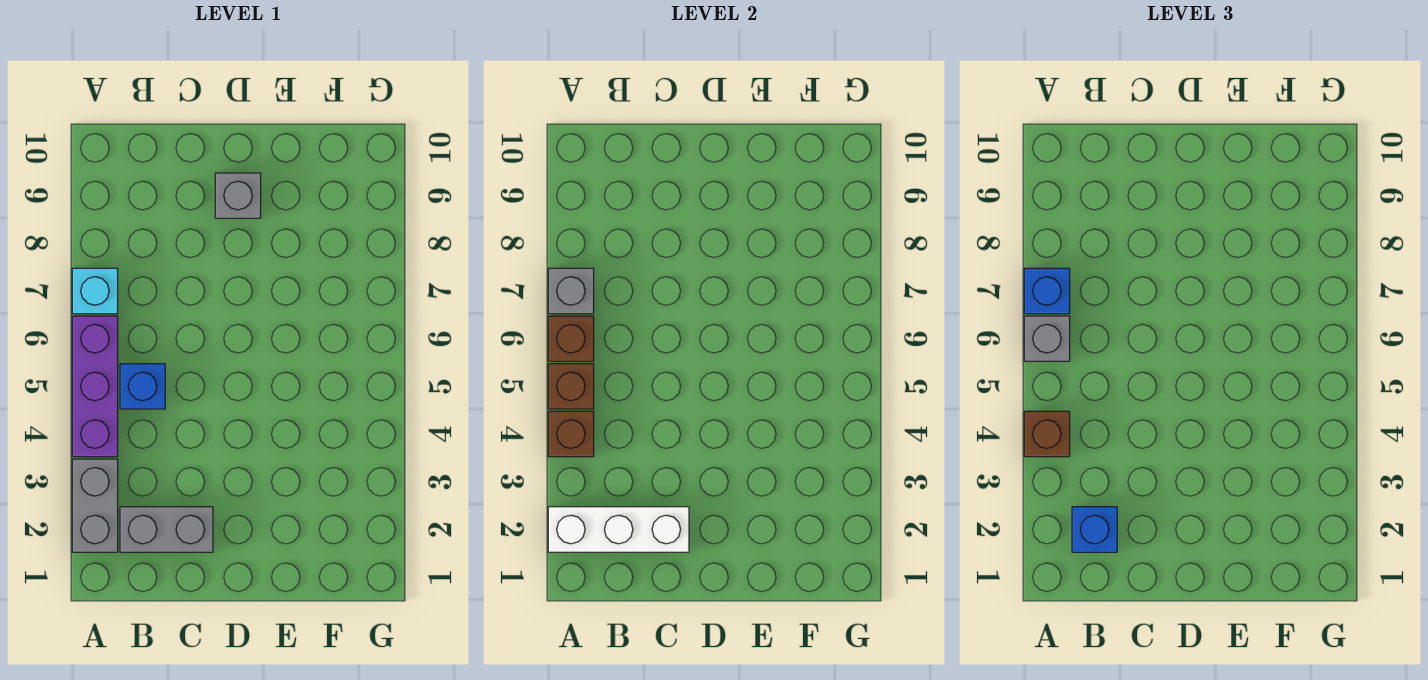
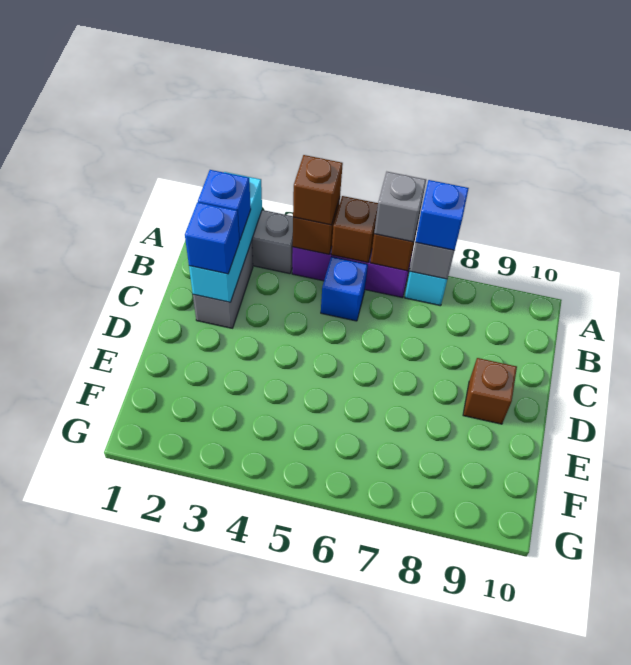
white brick A2:C2 level 2 -> cyan brick A2:C2 level 2
none -> blue brick C2 level 3
grey brick D9 level 1 -> brown brick D9 level 1

